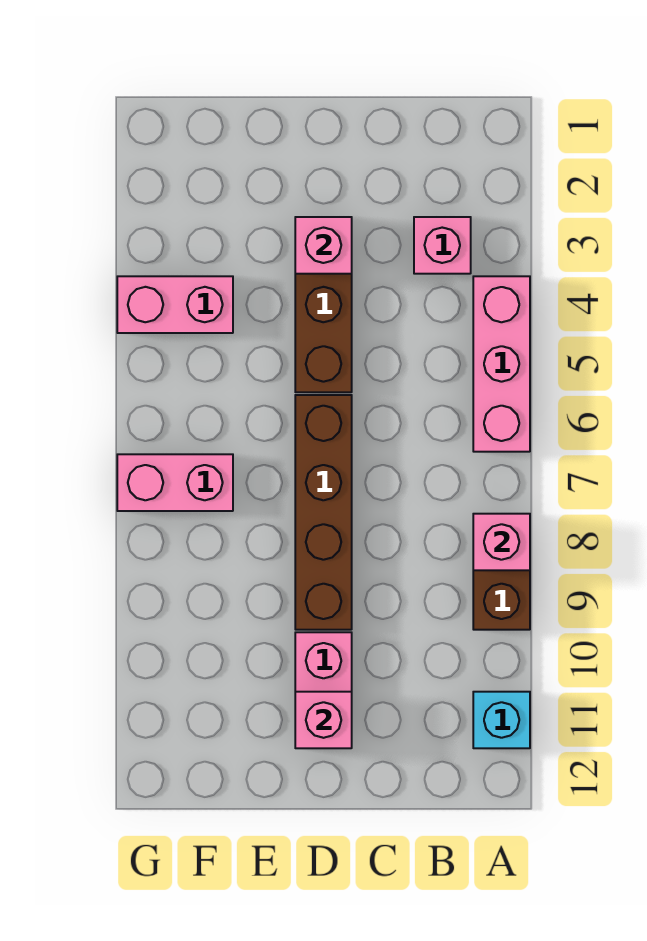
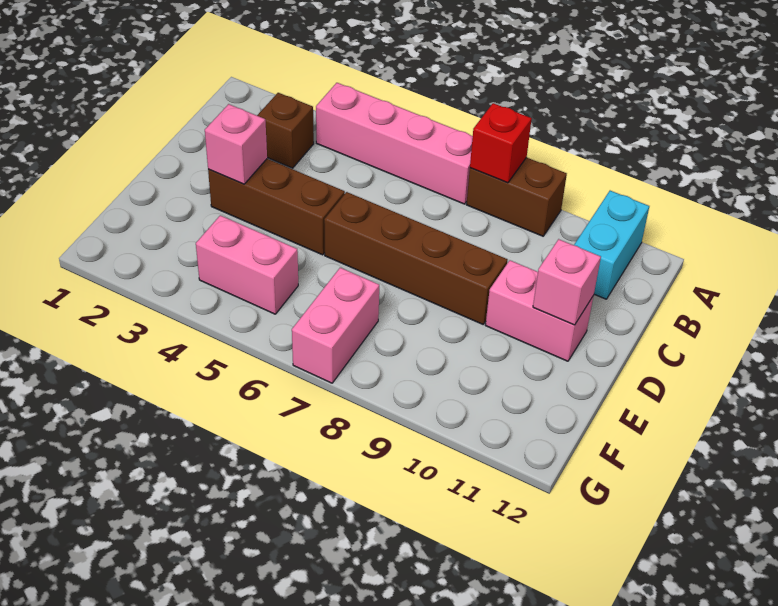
pink brick A4:A6 level 1 -> pink brick A4:A7 level 1
pink brick A8 level 2 -> red brick A8 level 2
cyan brick A11 level 1 -> cyan brick A11:B11 level 1
pink brick B3 level 1 -> brown brick B3 level 1
pink brick F4:G4 level 1 -> pink brick F4:F5 level 1

